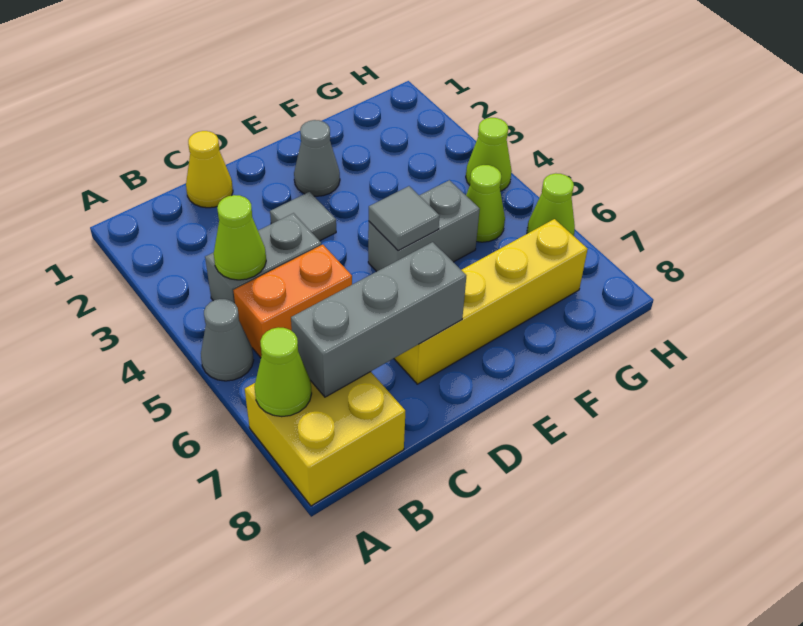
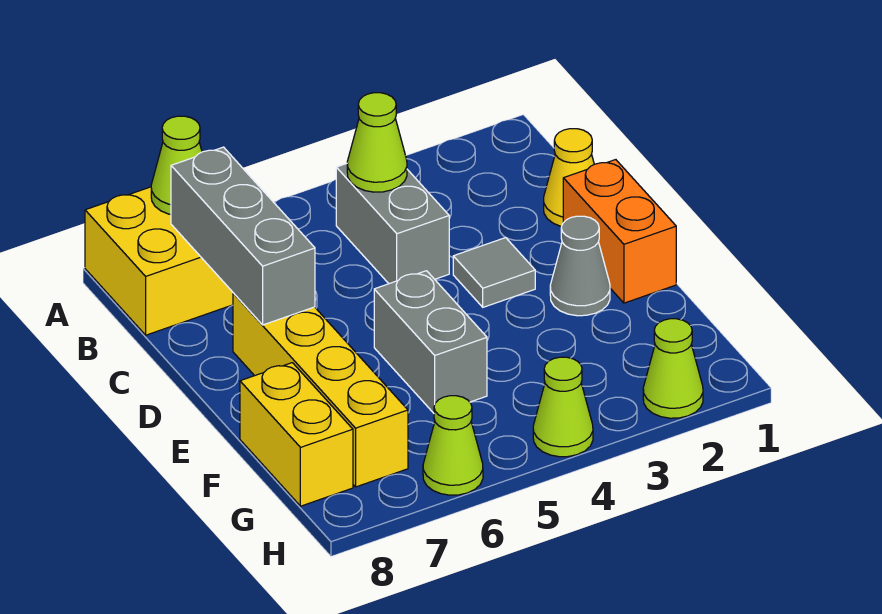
grey cone A5 level 1 -> none
orange brick B5:C5 level 1 -> orange brick D1:E1 level 1
grey tile E5 level 2 -> none
none -> yellow brick F8:G8 level 1
lime cone G5 level 1 -> lime cone H2 level 1

